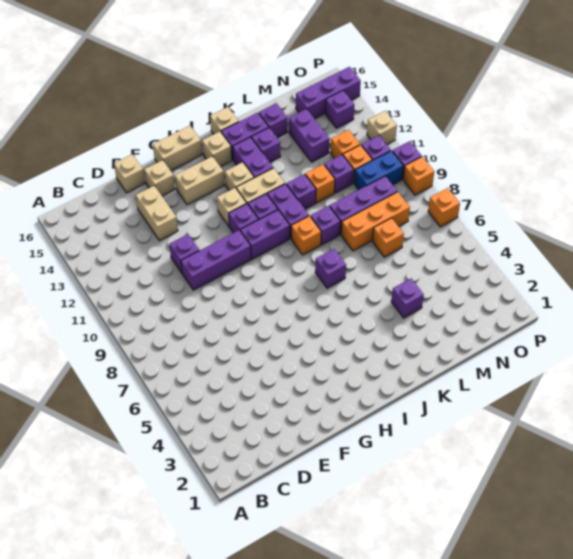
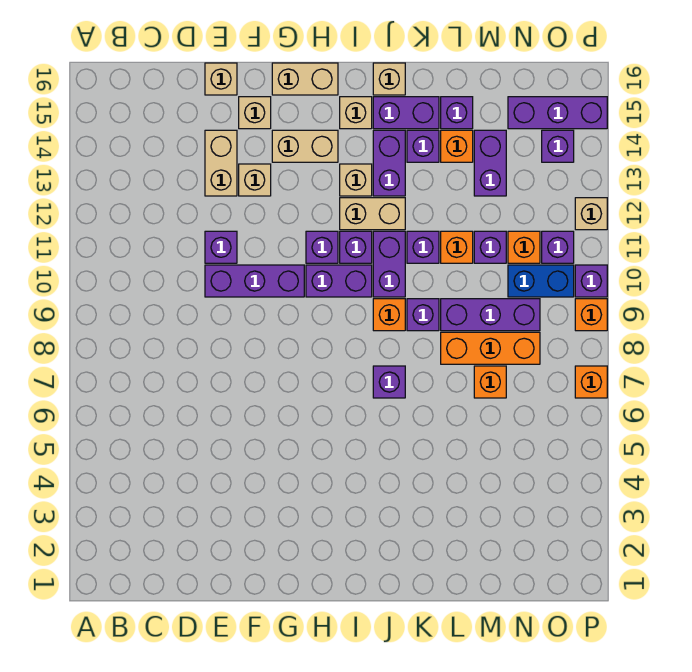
tan brick H12 level 1 -> tan brick F13 level 1
purple brick L4 level 1 -> none
orange brick N12 level 1 -> orange brick L14 level 1

